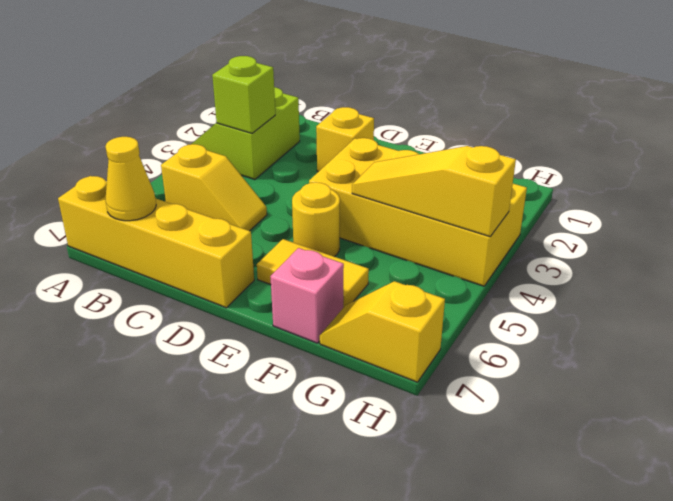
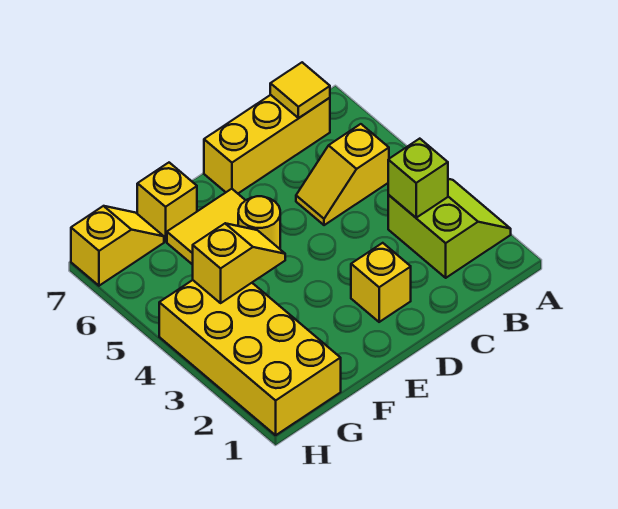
yellow brick A7:D7 level 1 -> yellow brick B7:D7 level 1
yellow cone B7 level 2 -> yellow tile B7 level 2
yellow brick E3:H4 level 1 -> yellow brick G1:H4 level 1
yellow slope F4:H4 level 2 top H -> yellow slope F4:G4 level 2 top G
pink brick F7 level 1 -> yellow brick F7 level 1

